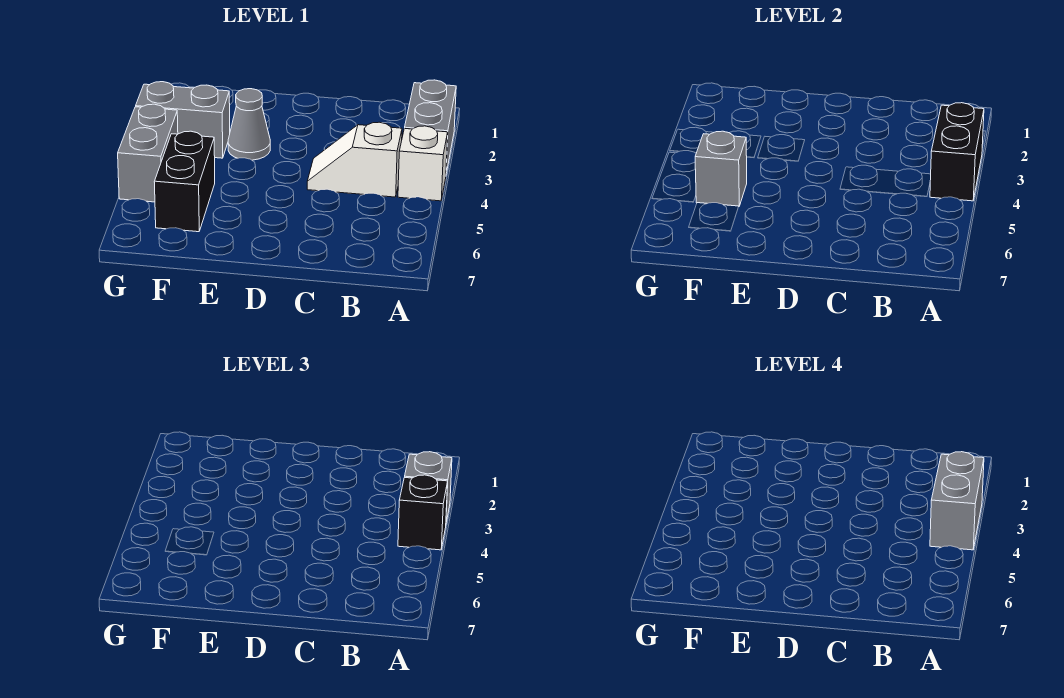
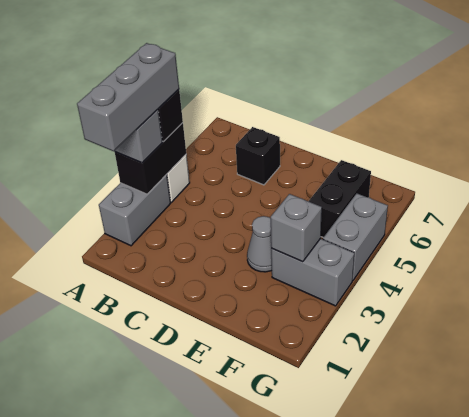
grey brick A3:A4 level 4 -> grey brick A2:A4 level 4
white slope B4:C4 level 1 top B -> none
none -> black brick C6 level 1
grey brick F5 level 2 -> grey brick F3 level 2

